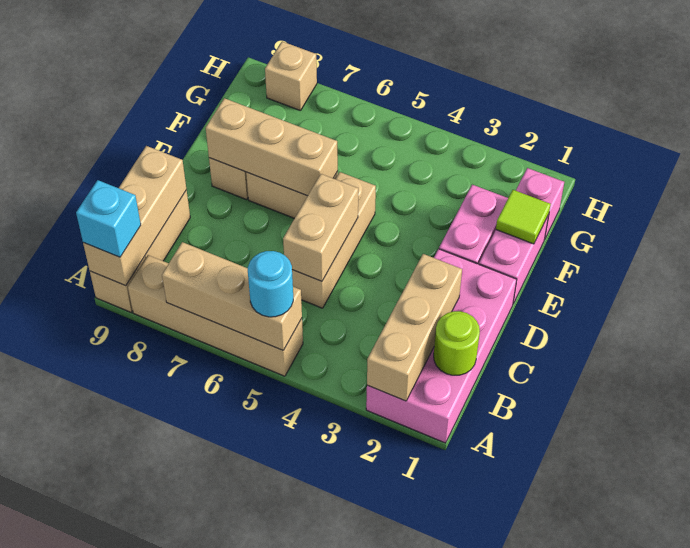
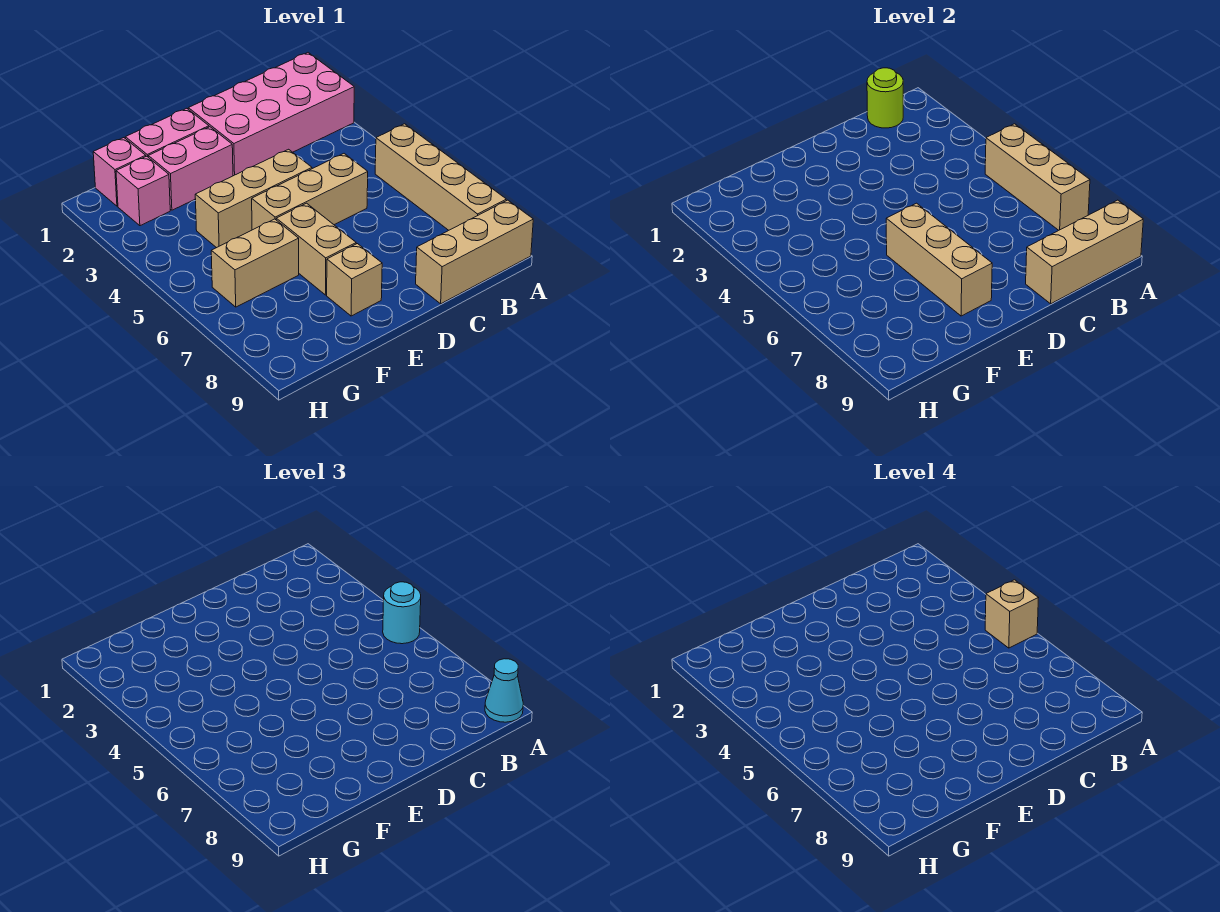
tan brick A2:C2 level 2 -> tan brick D4:F4 level 1
cyan brick A9 level 3 -> cyan cone A9 level 3
tan brick C5:D5 level 2 -> tan brick F6:G6 level 1
lime tile F1 level 2 -> none
none -> pink brick G2 level 1
tan brick H8 level 1 -> tan brick A5 level 4

